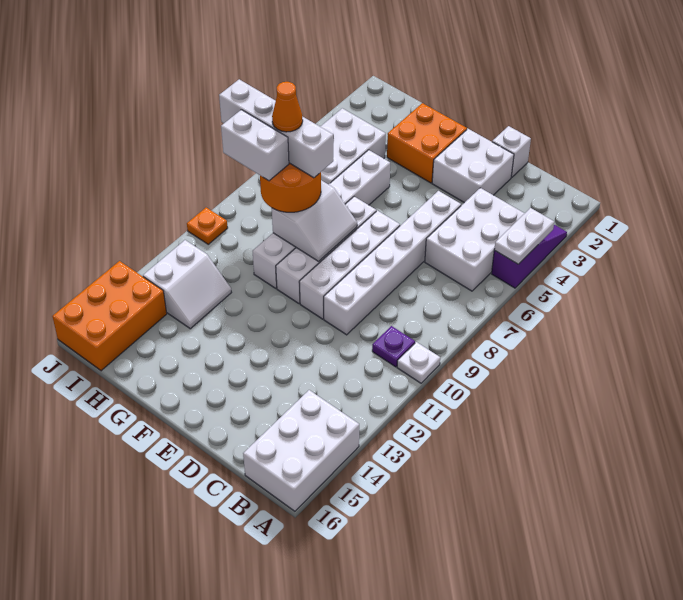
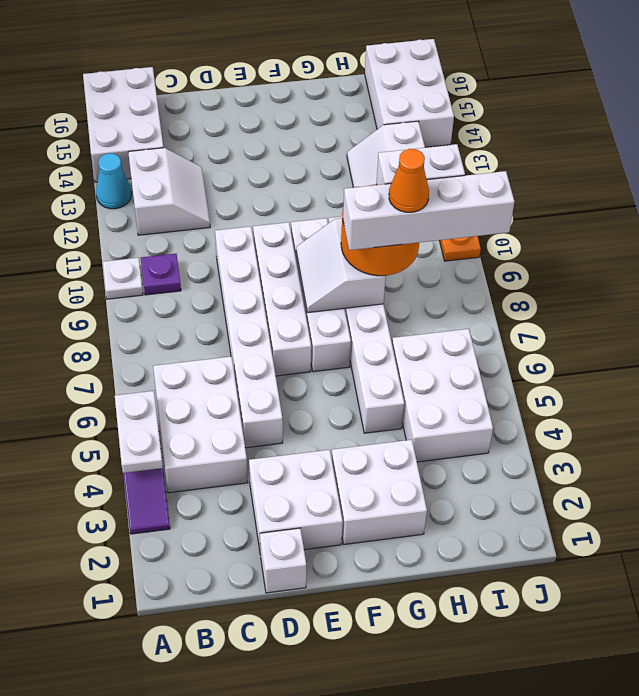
none -> cyan cone A13 level 1
none -> white slope B12:C13 level 1 top B
orange brick F2:G3 level 1 -> white brick F2:G3 level 1
orange brick I14:J16 level 1 -> white brick I14:J16 level 1

